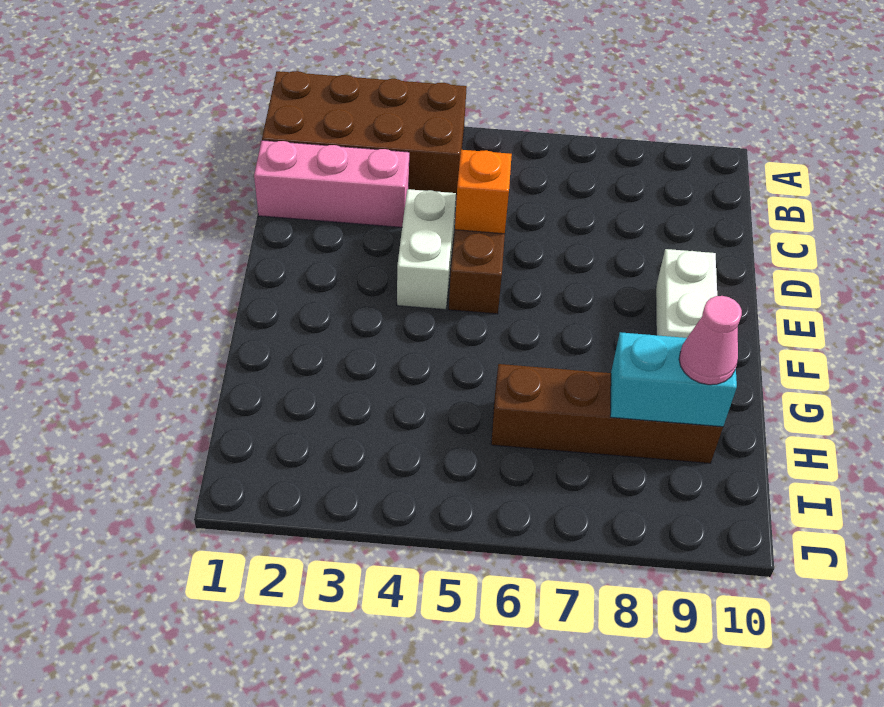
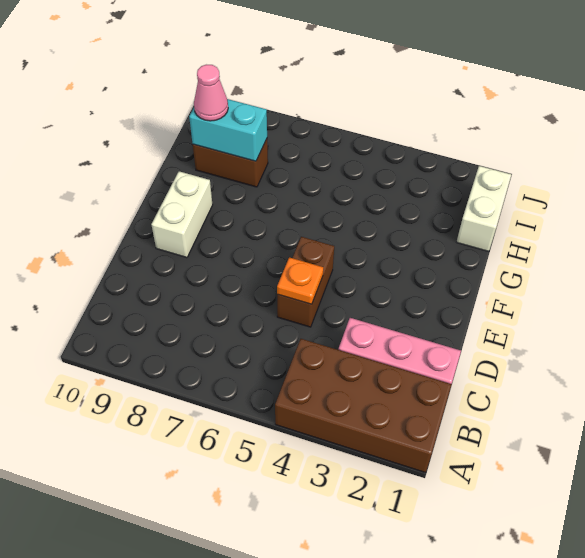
white brick D4:E4 level 1 -> white brick H1:I1 level 1
orange brick D5 level 2 -> orange plate D5 level 2
brown brick H6:H9 level 1 -> brown brick H8:H9 level 1

